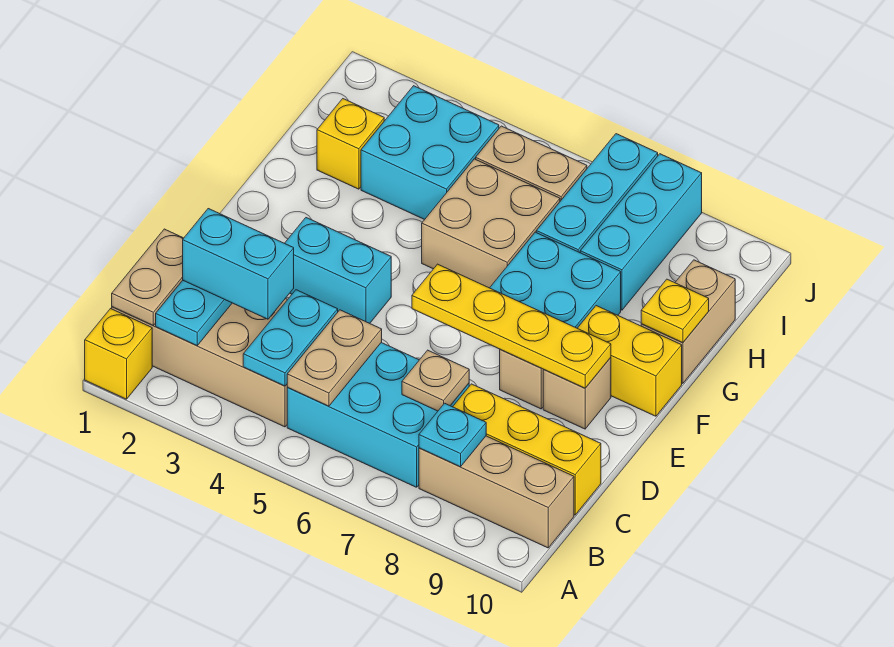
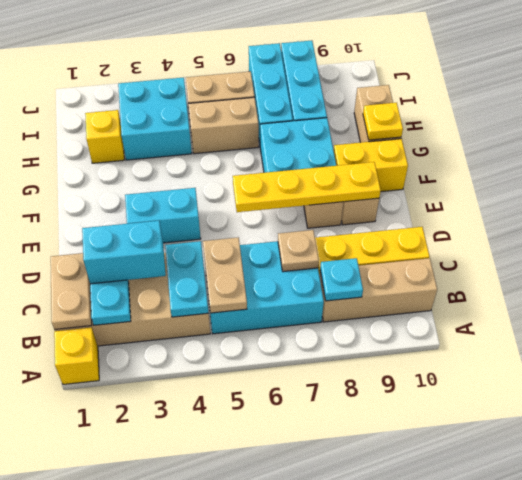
tan brick G5:H6 level 1 -> tan brick H5:H6 level 1

